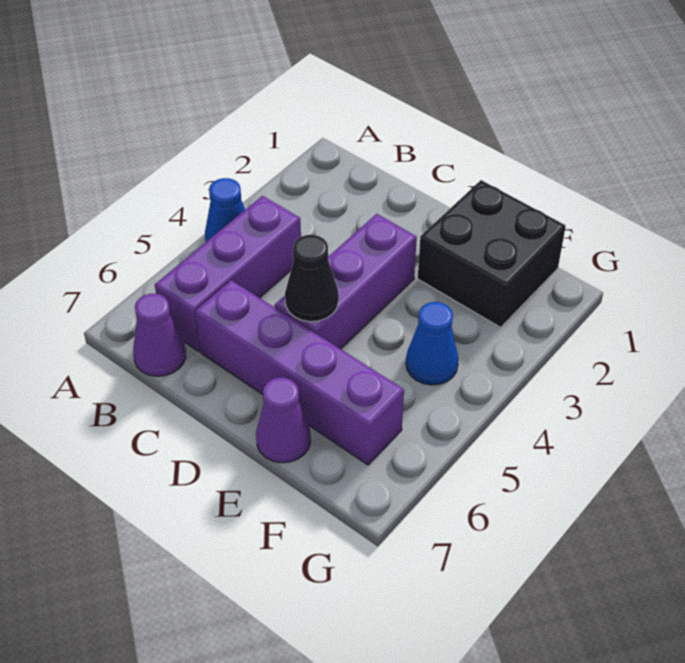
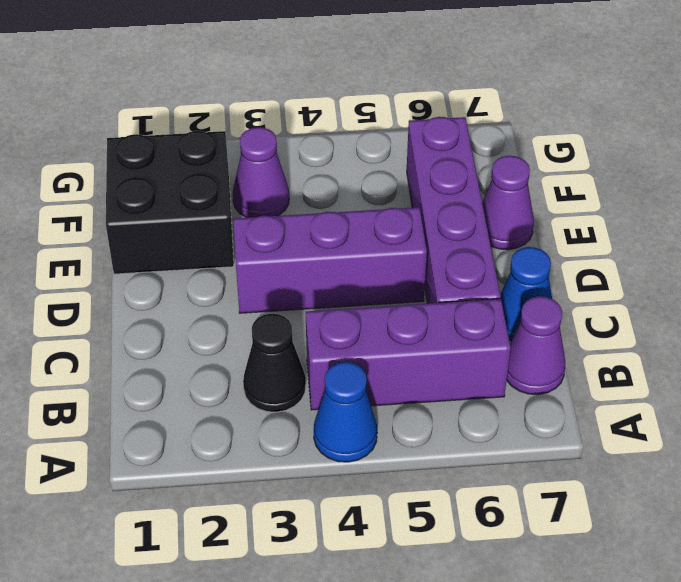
black cone D5 level 2 -> black cone B3 level 1
none -> purple cone F3 level 1
blue cone F4 level 1 -> blue cone C7 level 1

